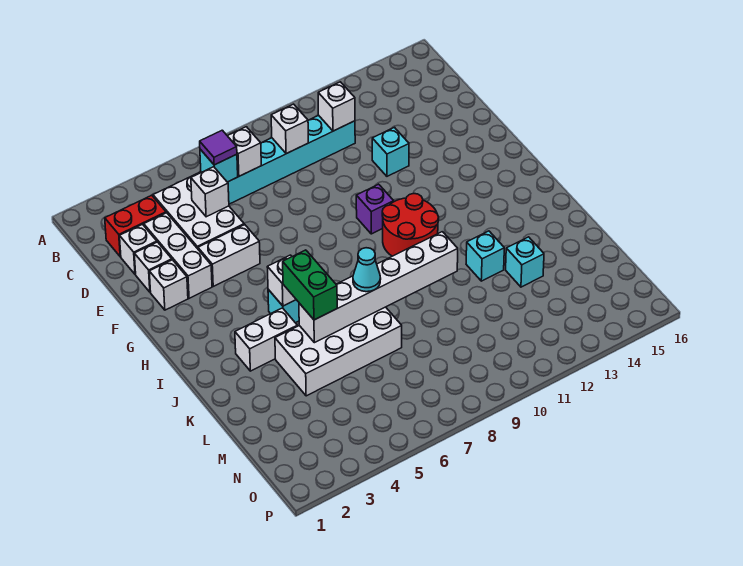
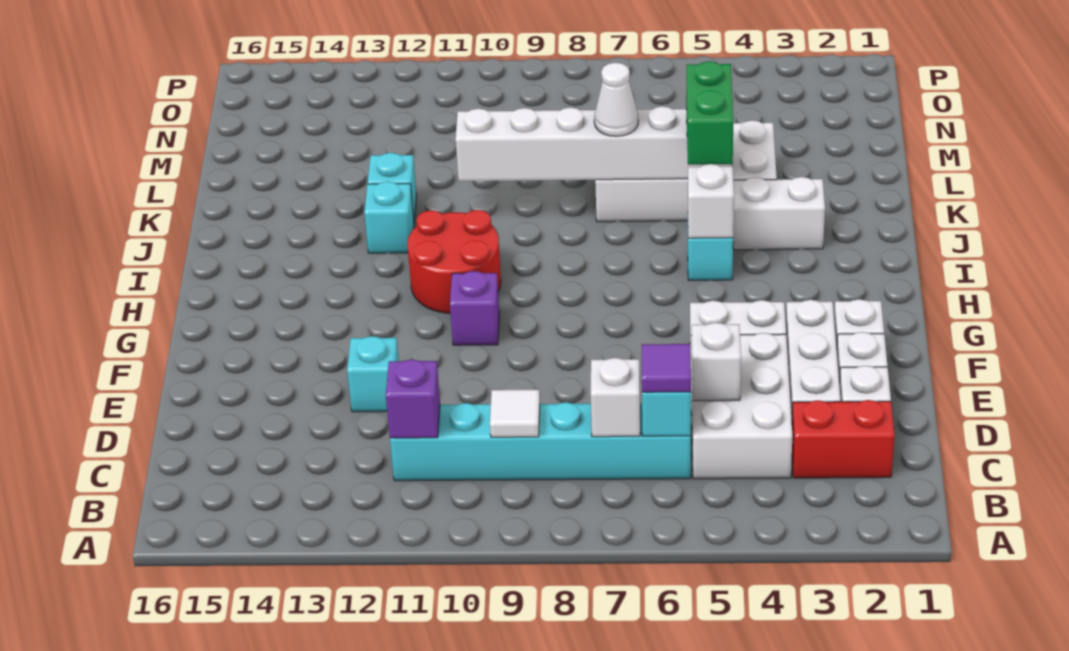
white brick C9 level 2 -> white tile C9 level 2
white brick C11 level 2 -> purple brick C11 level 2
cyan cone K7 level 3 -> white cone K7 level 3
cyan brick L13 level 1 -> cyan brick J12 level 1

